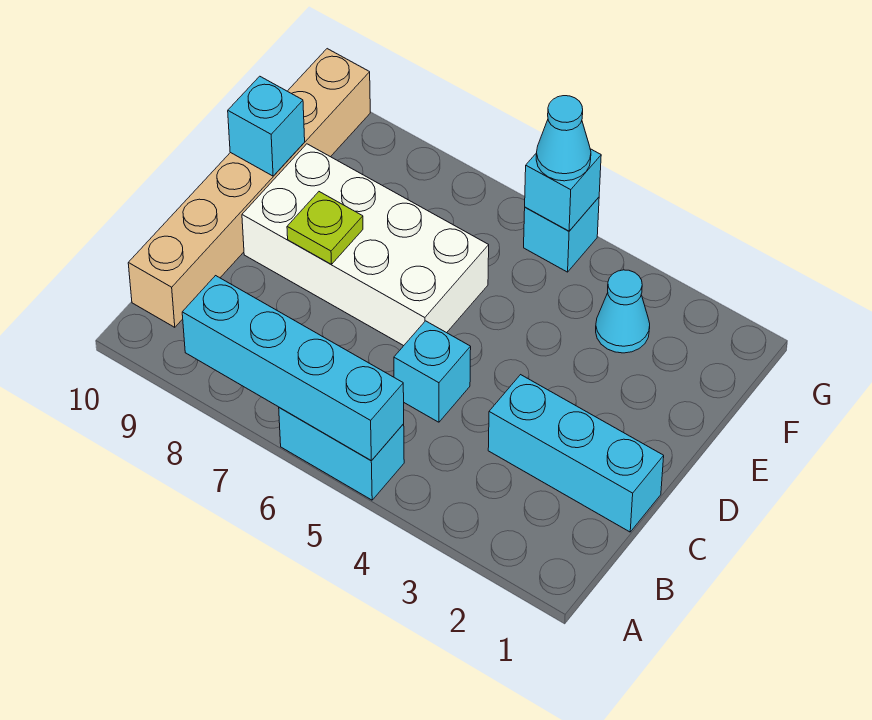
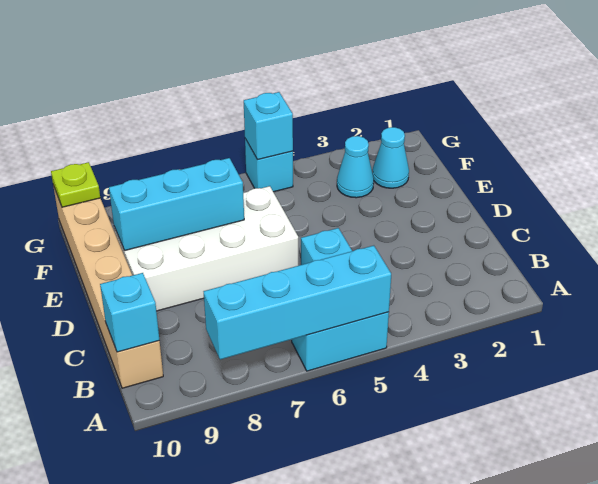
cyan brick C1:C3 level 1 -> cyan brick E7:E9 level 2
lime plate D8 level 2 -> lime plate G10 level 2
cyan brick E10 level 2 -> cyan brick B10 level 2
cyan cone G5 level 3 -> cyan cone F2 level 1

